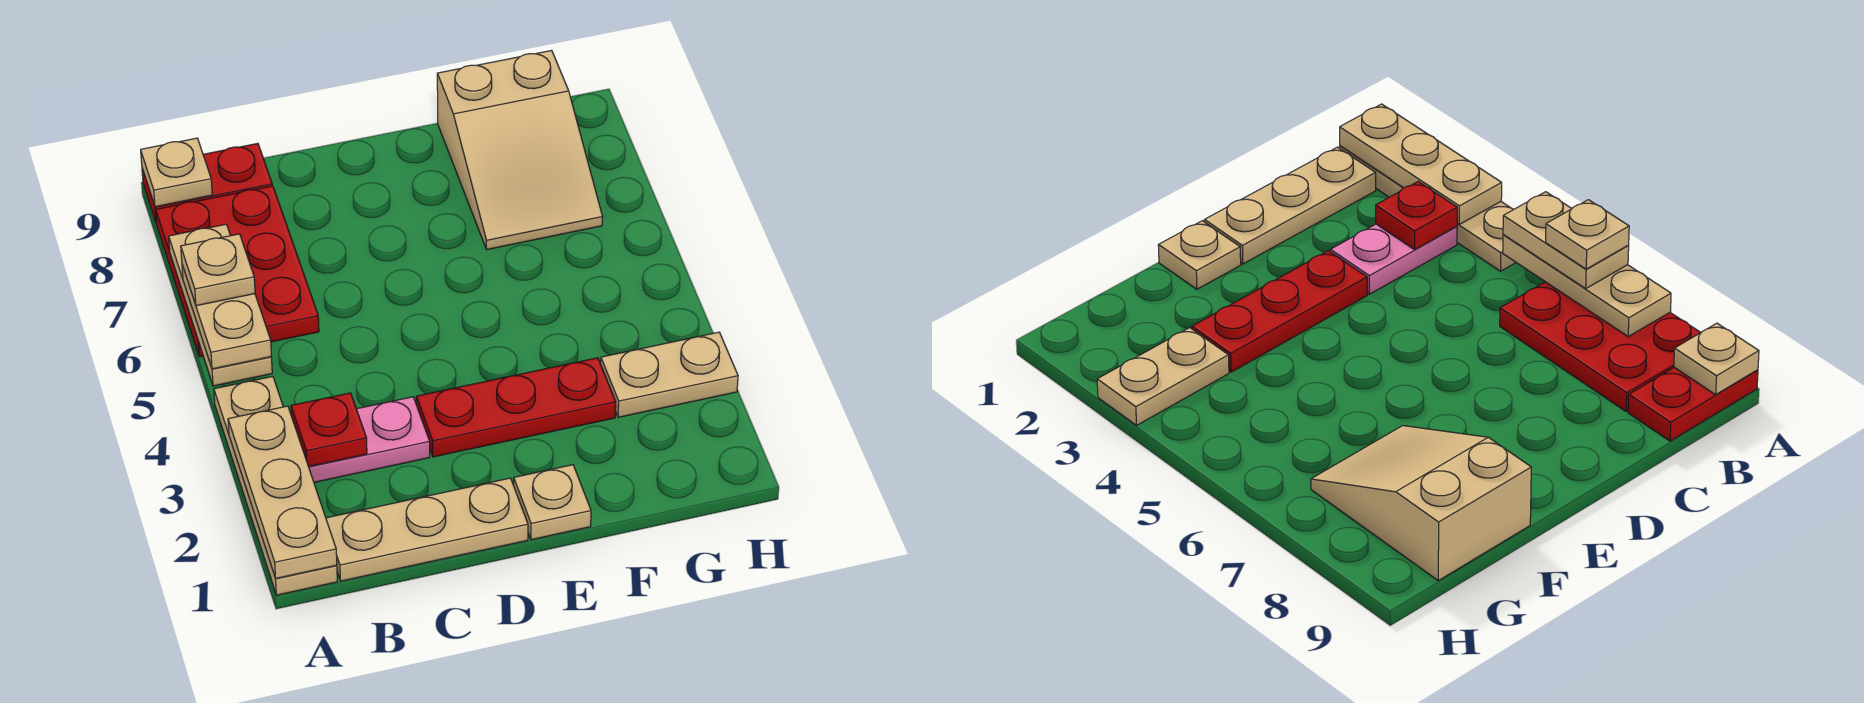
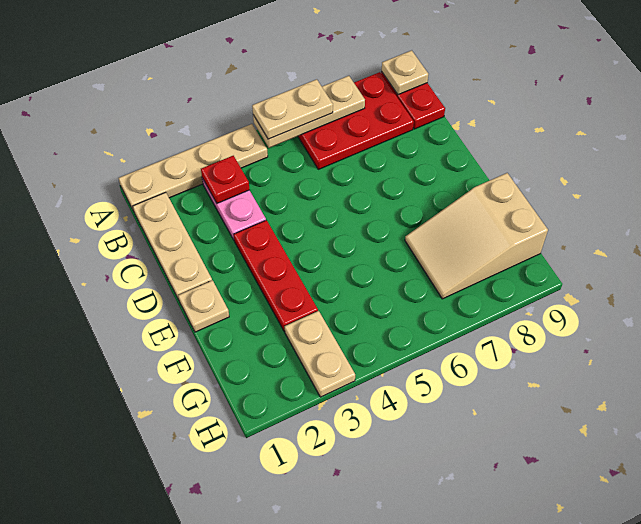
tan plate A1:A3 level 2 -> none
tan plate A6 level 4 -> none

